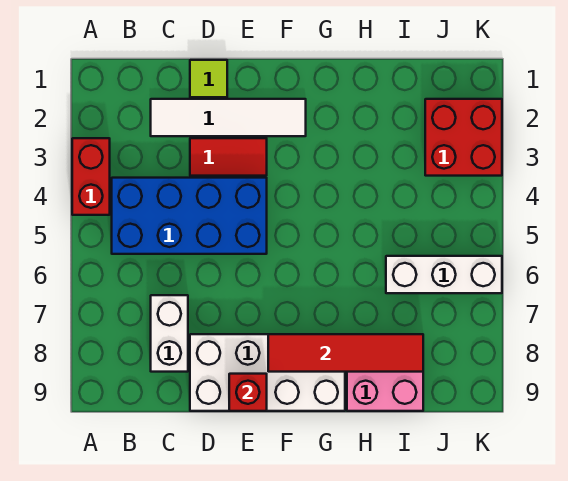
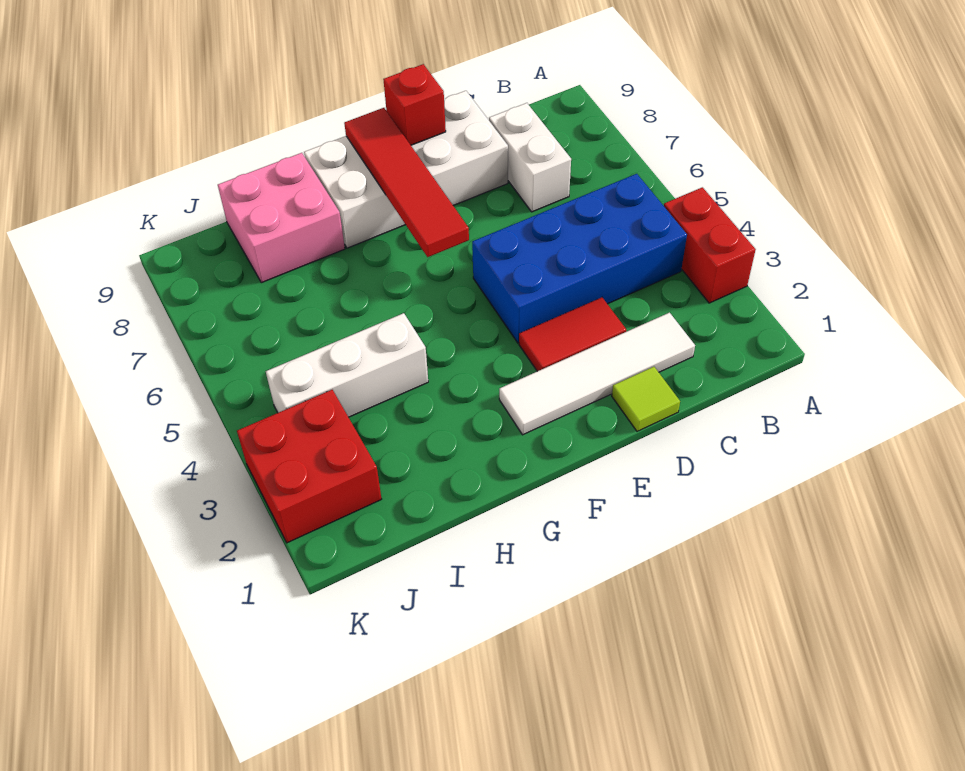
red tile F8:I8 level 2 -> red tile F6:F9 level 2
white brick I6:K6 level 1 -> white brick H4:J4 level 1

